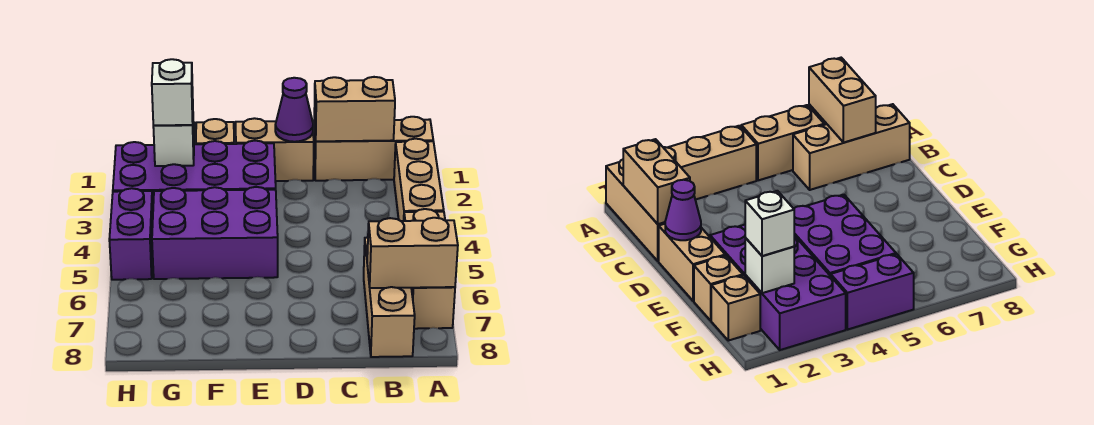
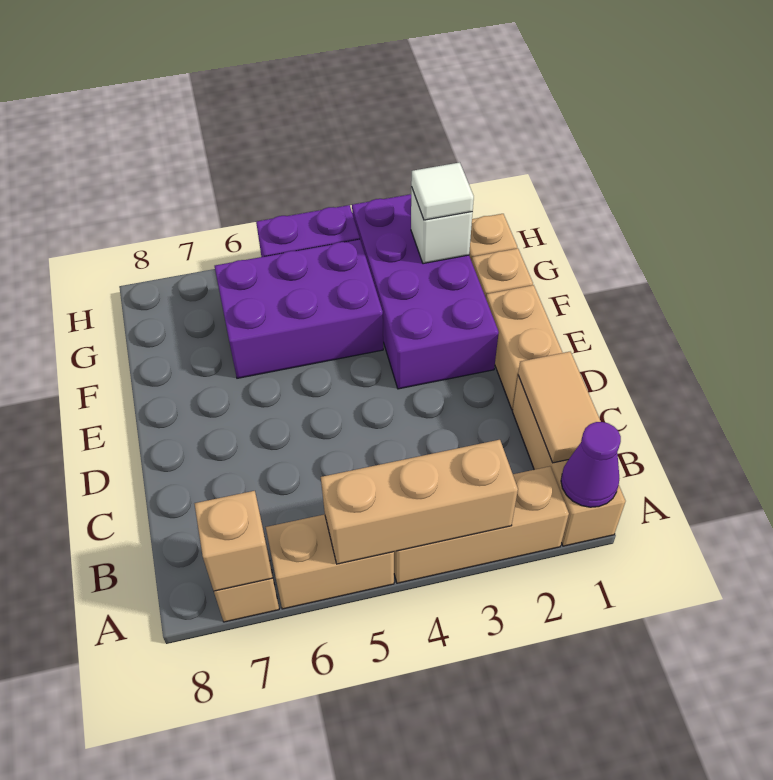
tan brick A7:B7 level 2 -> tan brick A7 level 2
tan brick B1:C1 level 2 -> tan tile B1:C1 level 2
tan brick B6:B8 level 1 -> tan brick A3:A5 level 2
purple cone D1 level 2 -> purple cone A1 level 2
purple brick E4:G5 level 1 -> purple brick F4:G6 level 1
white brick G2 level 3 -> white tile G2 level 3

